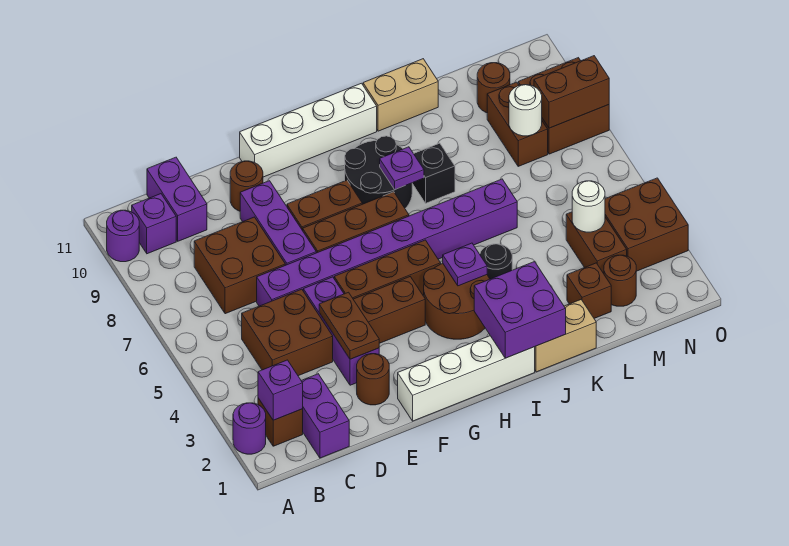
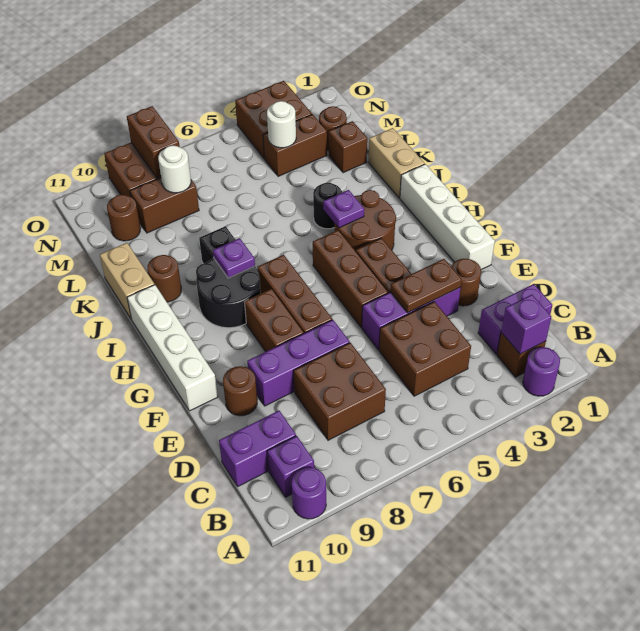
purple brick D6:K6 level 1 -> none
purple brick I1:J2 level 2 -> none
none -> brown round brick J10 level 1

